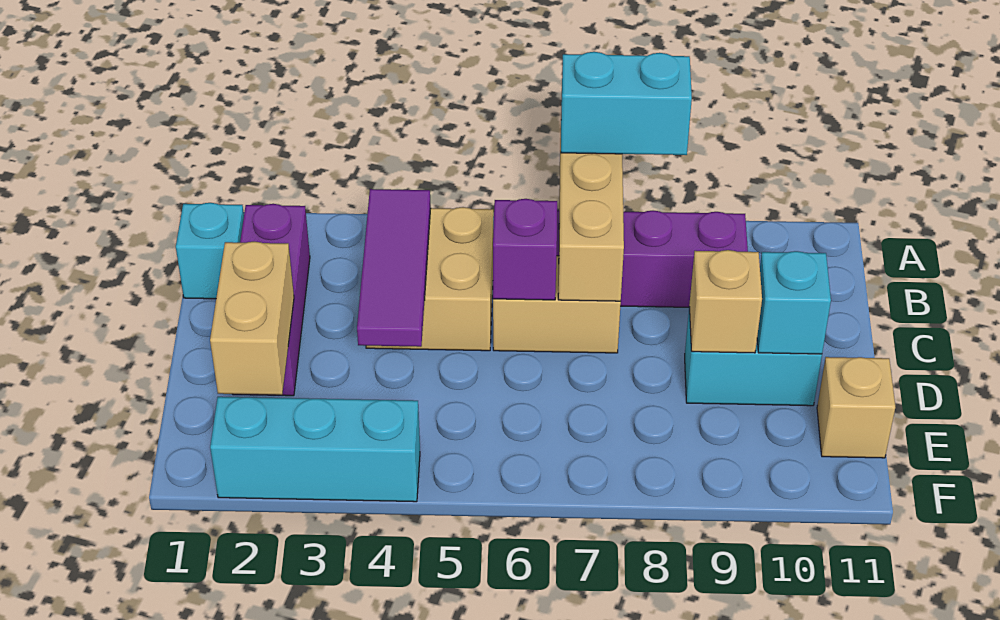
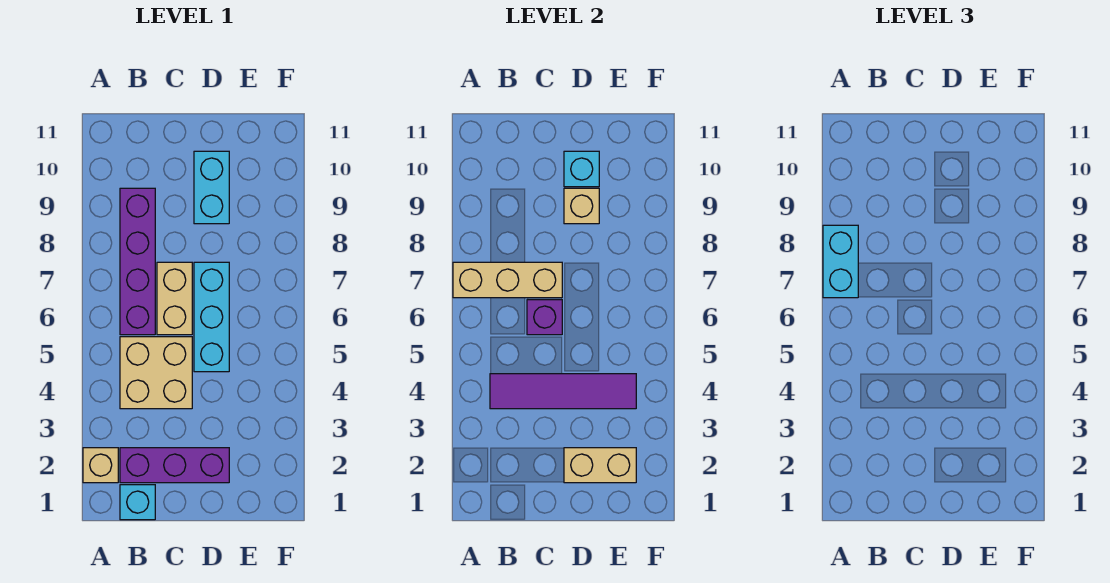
purple tile B4:D4 level 2 -> purple tile B4:E4 level 2
tan brick E11 level 1 -> tan brick A2 level 1
cyan brick F2:F4 level 1 -> cyan brick D5:D7 level 1

